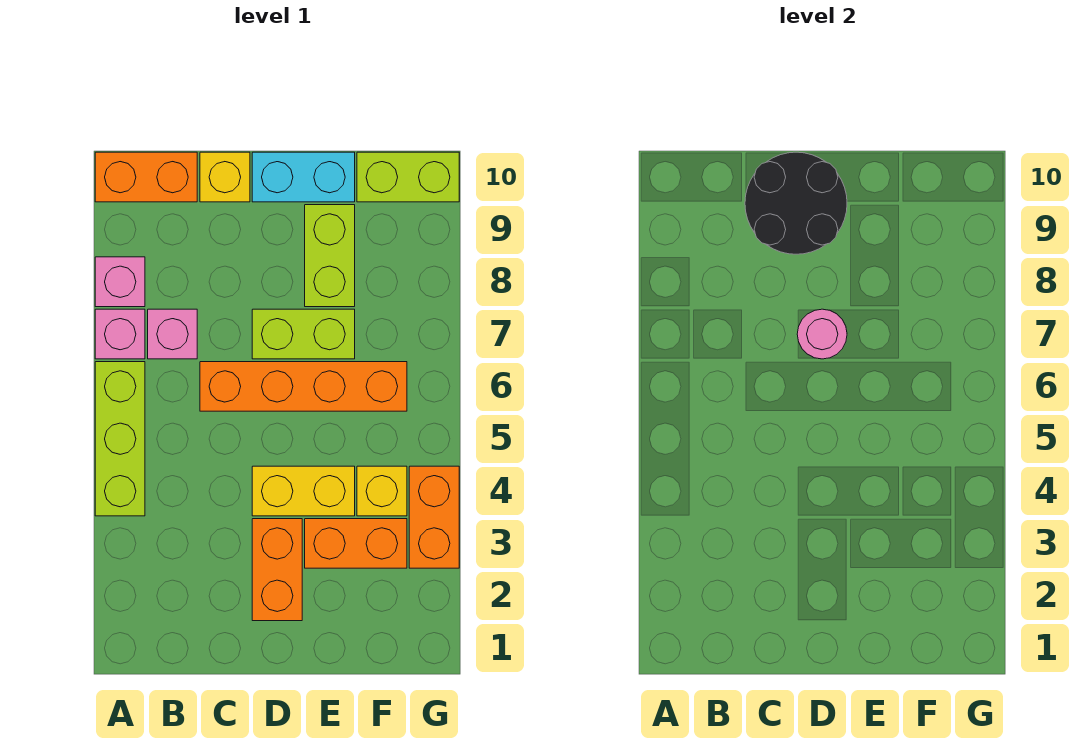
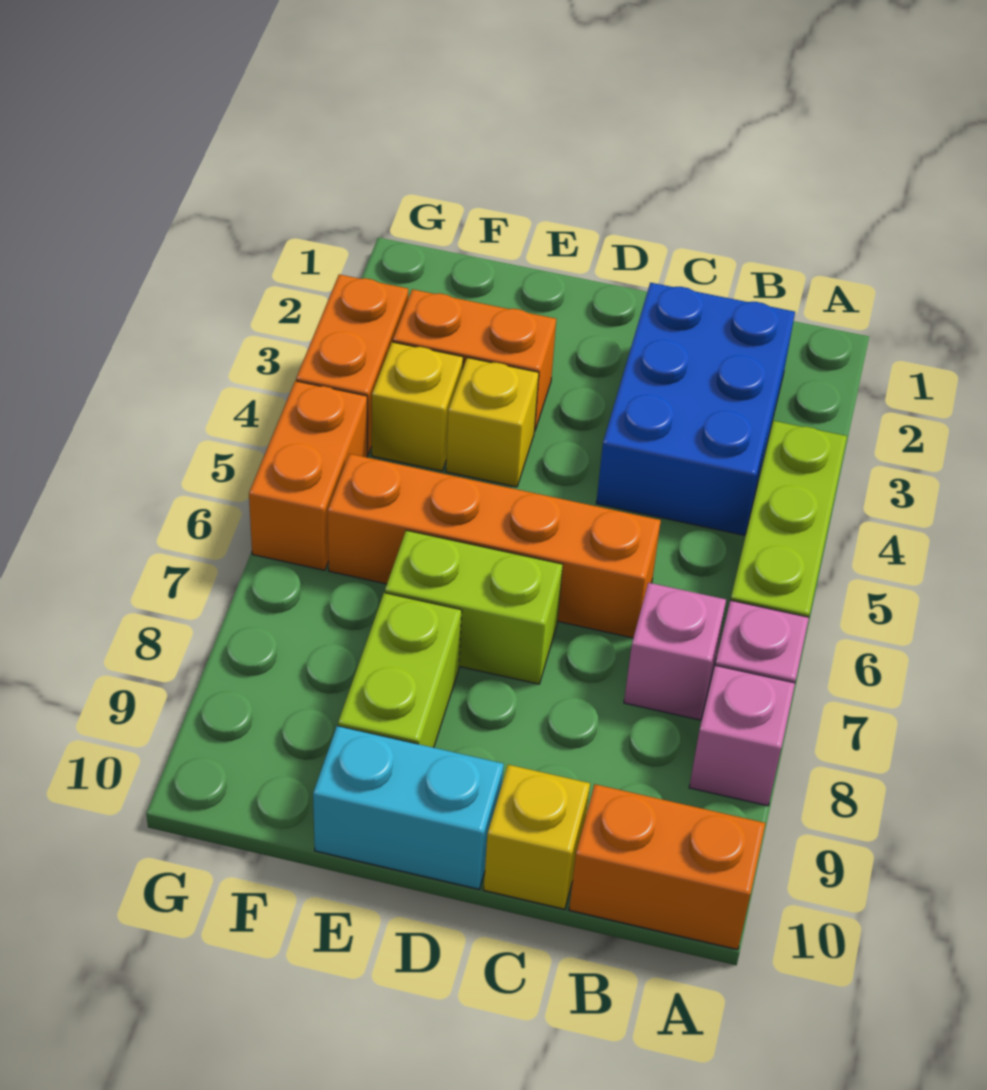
none -> blue brick B2:C4 level 1
black round brick C9:D10 level 2 -> none
orange brick D2:D3 level 1 -> orange brick G5:G6 level 1
yellow brick D4:E4 level 1 -> yellow brick E4 level 1
pink round brick D7 level 2 -> none
lime brick F10:G10 level 1 -> none

